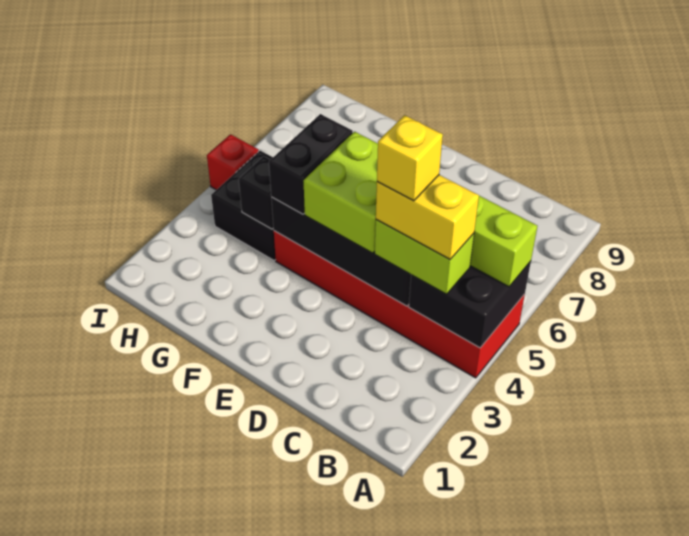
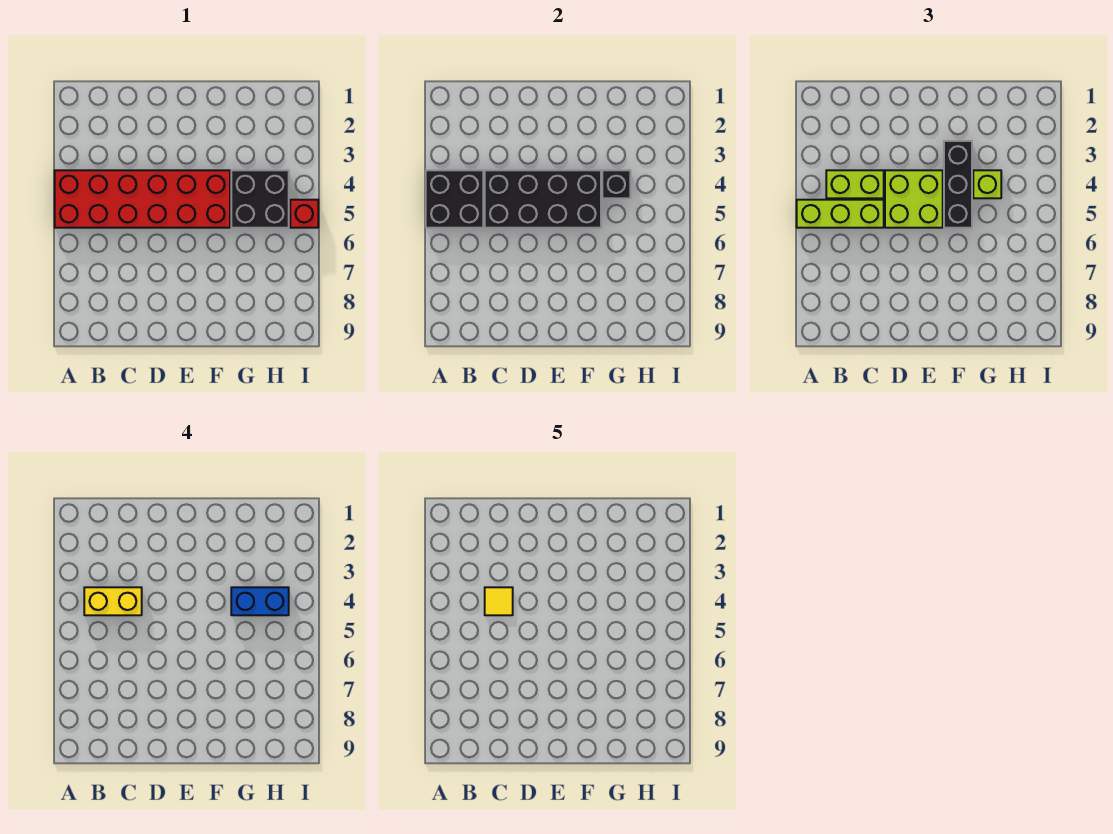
yellow brick C4 level 5 -> yellow tile C4 level 5
black brick F4:F5 level 3 -> black brick F3:F5 level 3
none -> lime brick G4 level 3
none -> blue brick G4:H4 level 4

